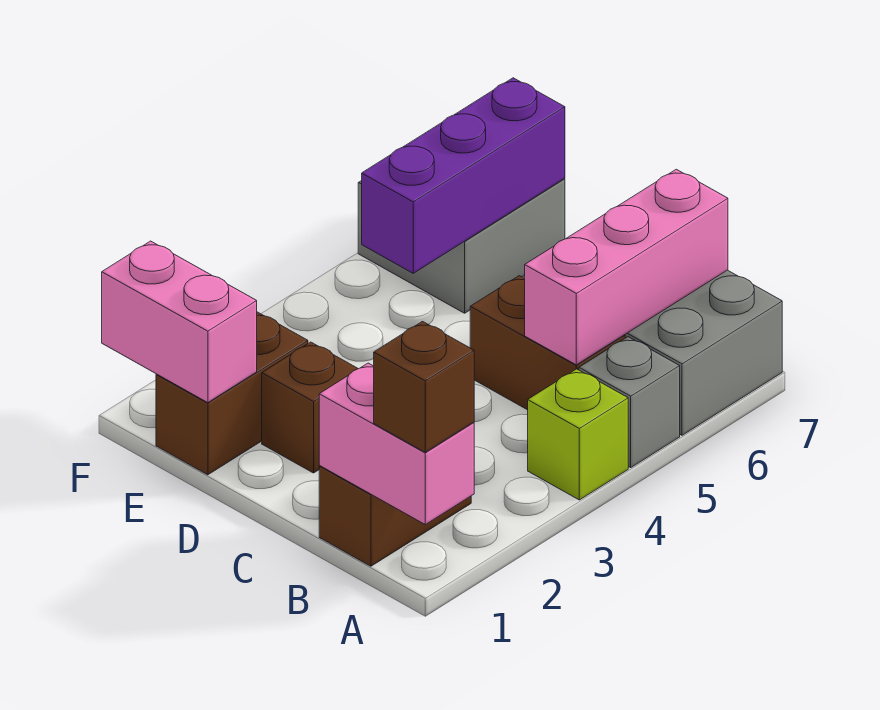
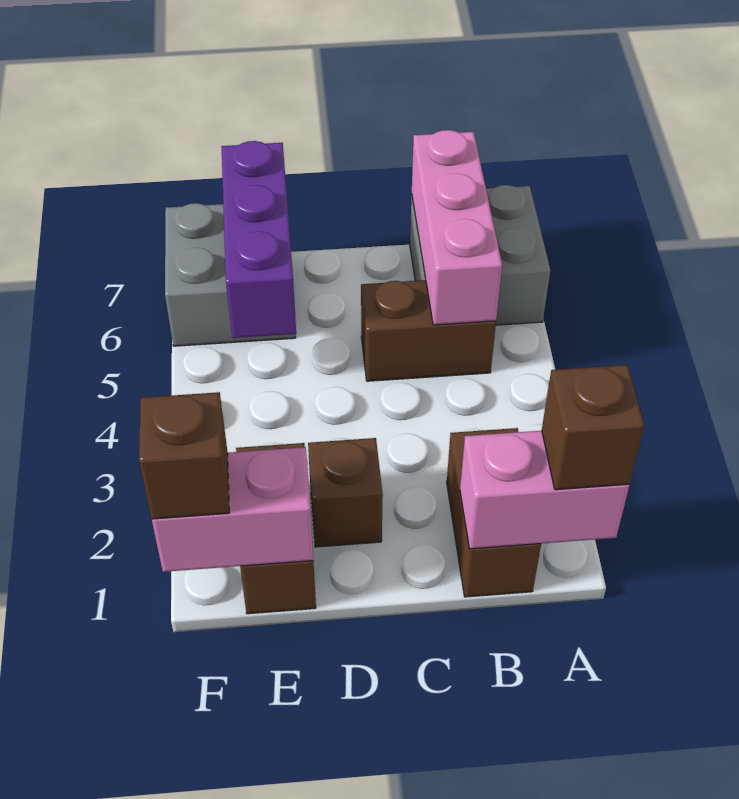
lime brick A4 level 1 -> none
grey brick A5 level 1 -> none
none -> brown brick F1 level 3

